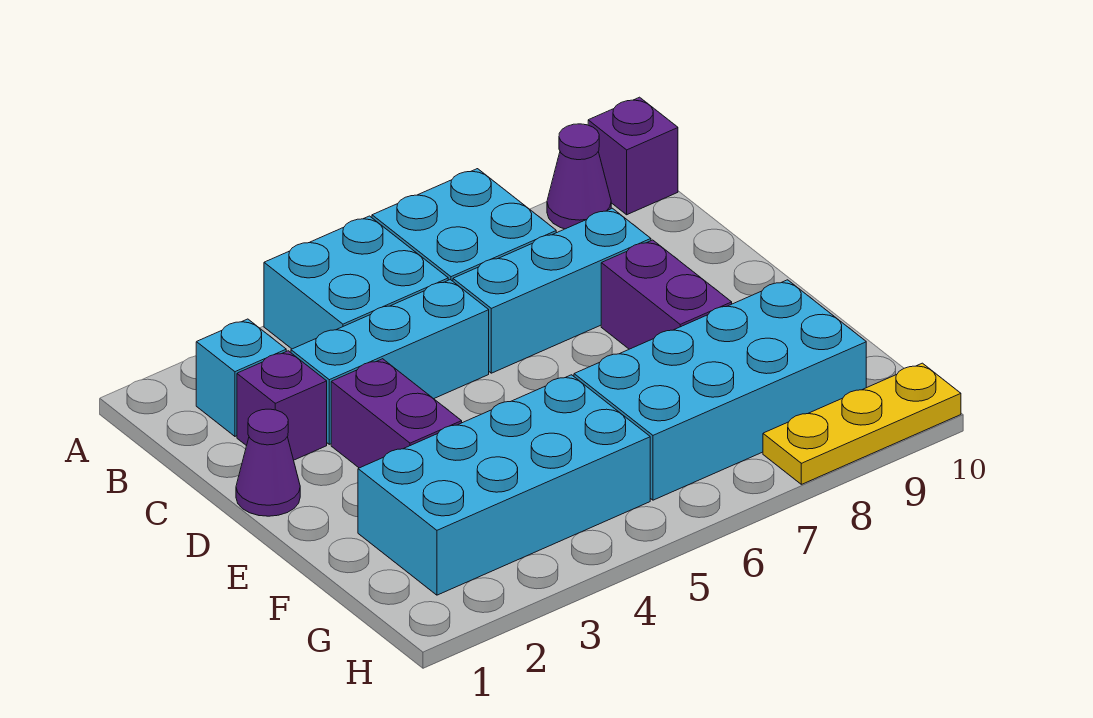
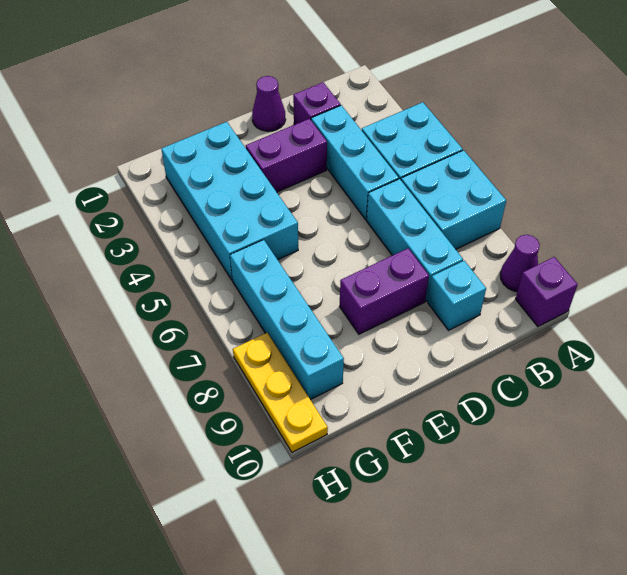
cyan brick B2 level 1 -> cyan brick C9 level 1
cyan brick F6:G9 level 1 -> cyan brick G6:G9 level 1

